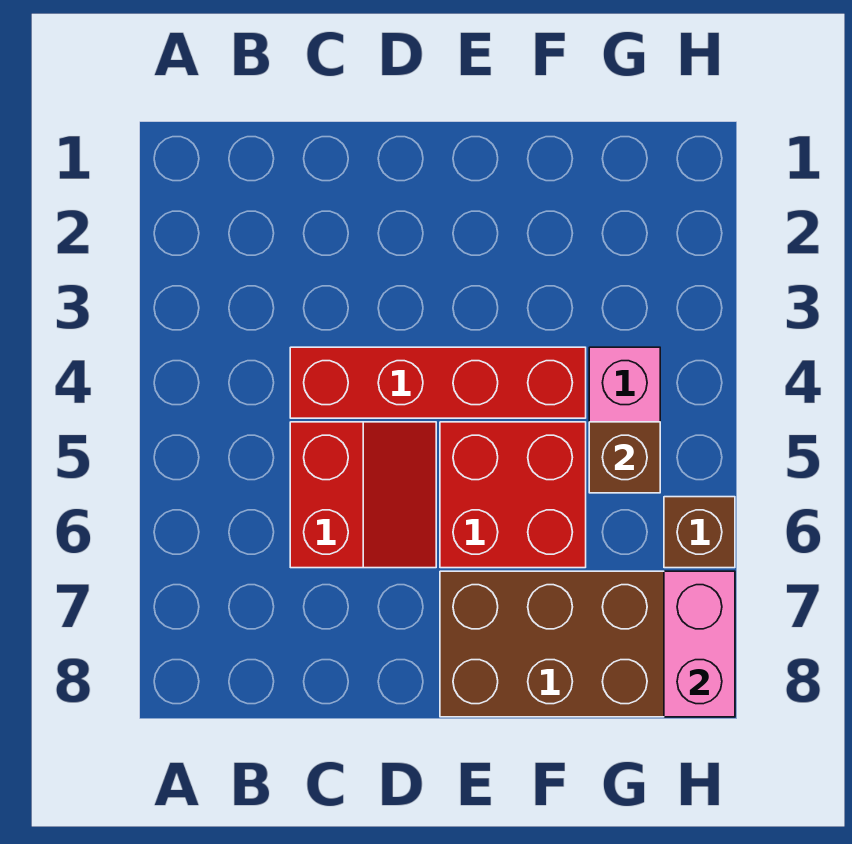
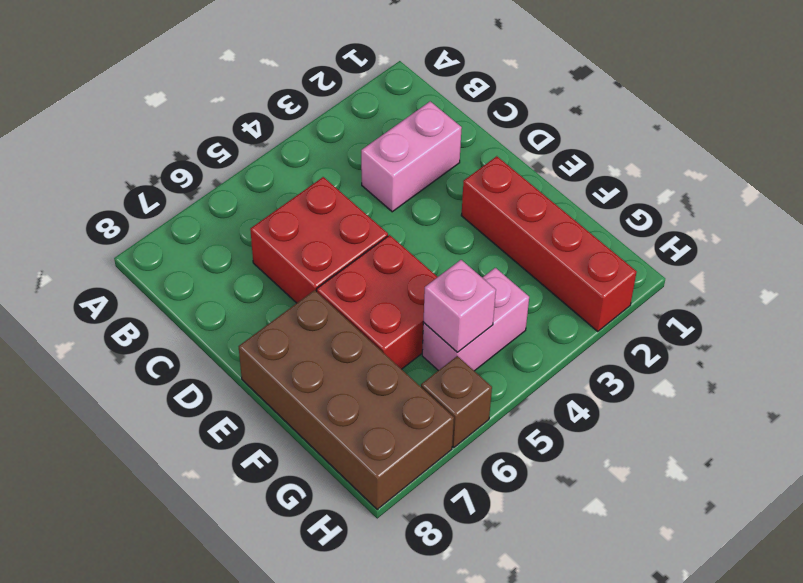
red brick C4:F4 level 1 -> red brick E2:H2 level 1
red slope C5:D6 level 1 top C -> red brick C5:D6 level 1
brown brick G5 level 2 -> pink brick G5 level 2
pink brick H7:H8 level 2 -> pink brick C2:C3 level 1

